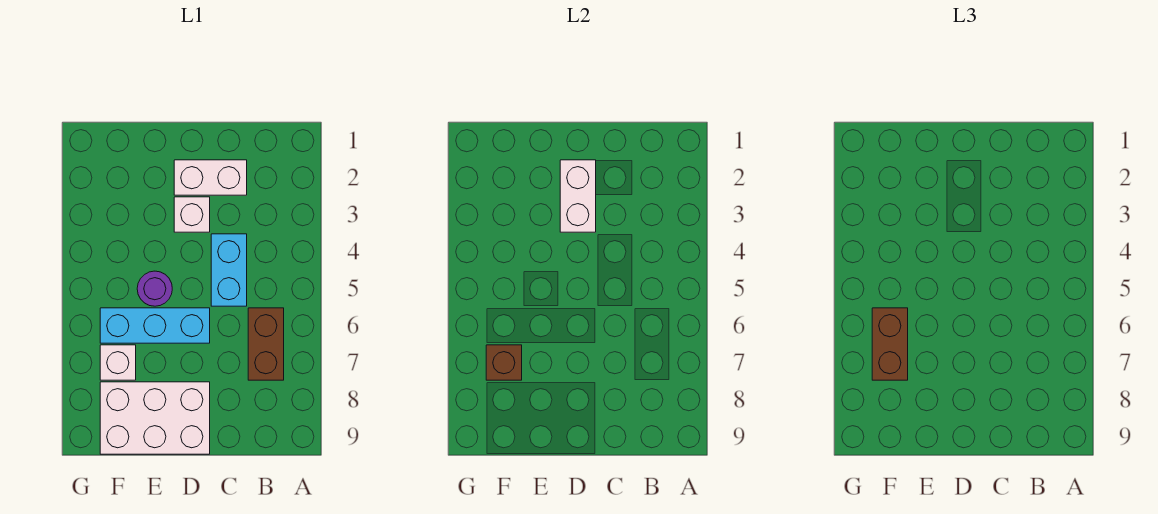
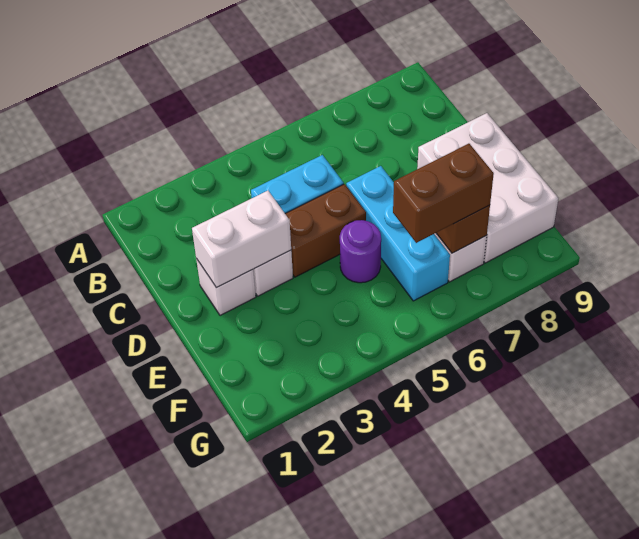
brown brick B6:B7 level 1 -> brown brick D4:D5 level 1
white brick C2:D2 level 1 -> white brick D2 level 1

